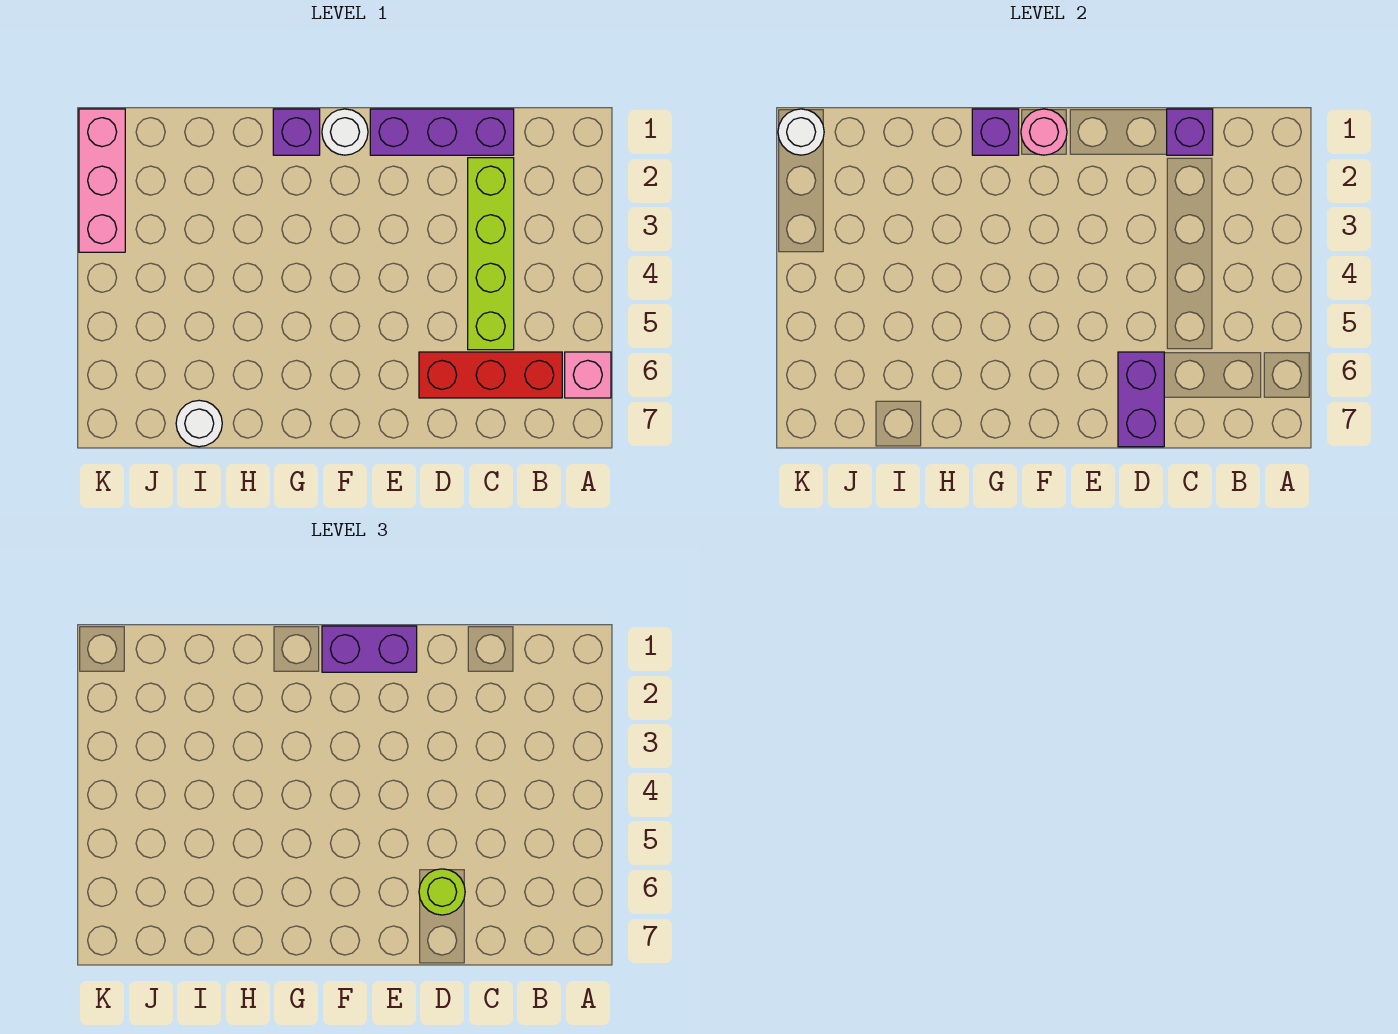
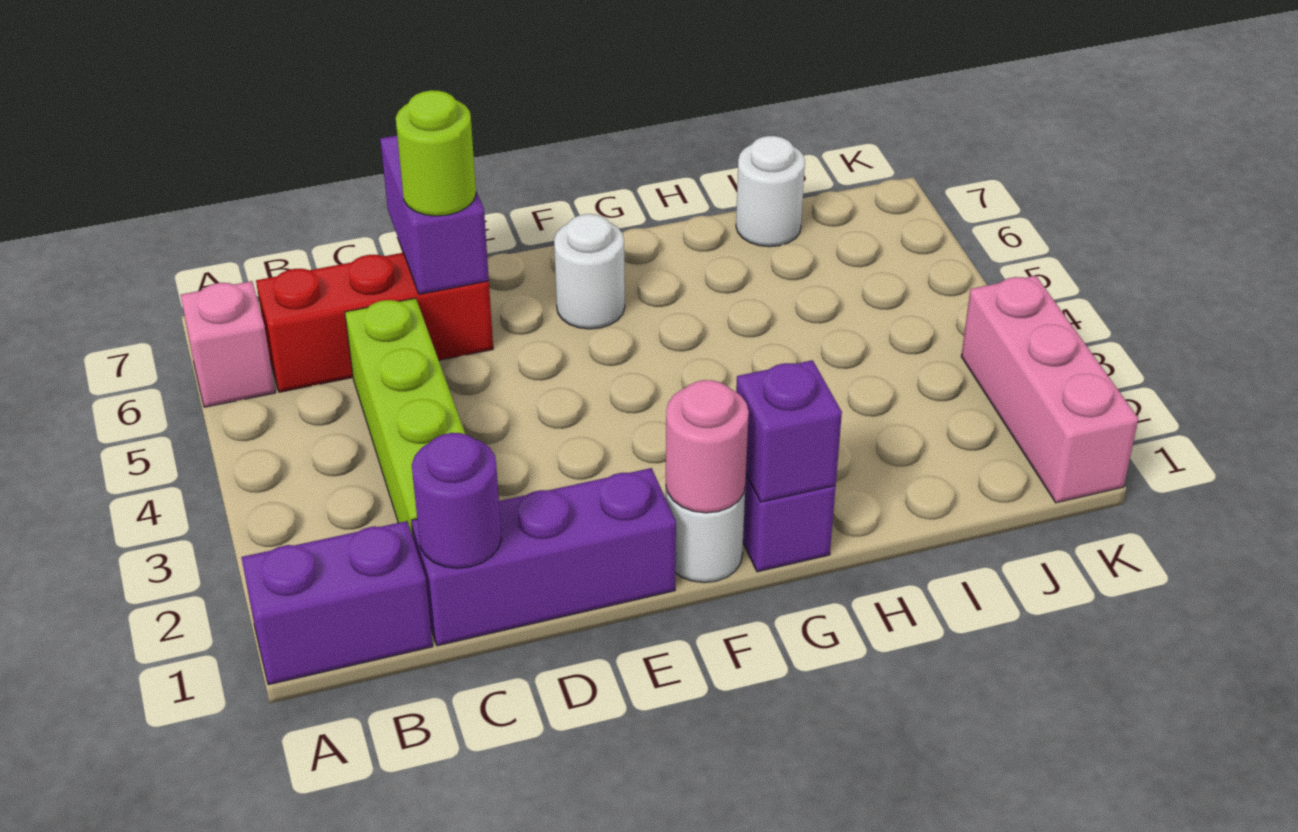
purple brick C1 level 2 -> purple round brick C1 level 2
purple brick E1:F1 level 3 -> purple brick A1:B1 level 1
white round brick K1 level 2 -> white round brick F6 level 1

